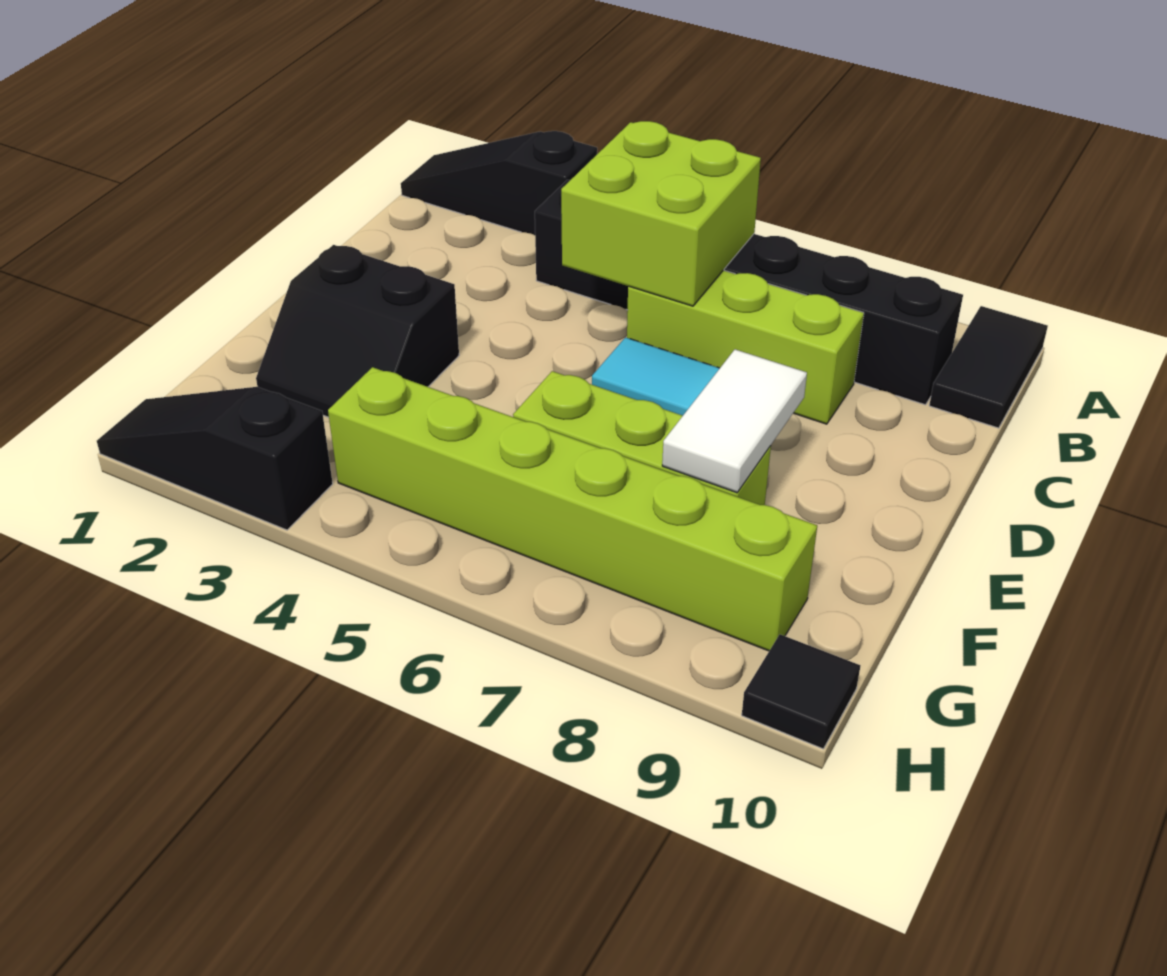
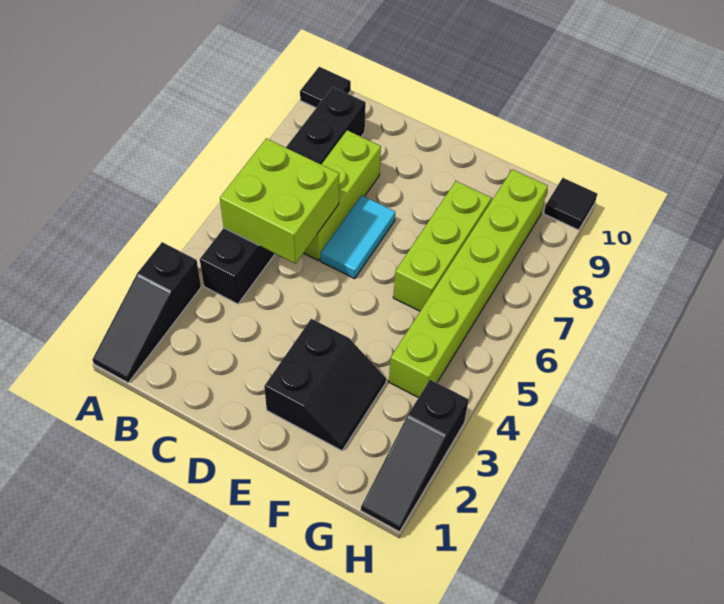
black tile A10:B10 level 1 -> black tile A10 level 1
white tile E8:F8 level 2 -> none

